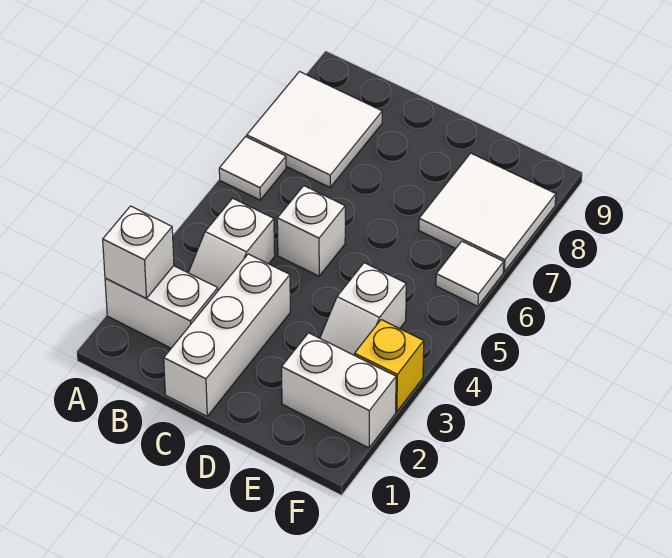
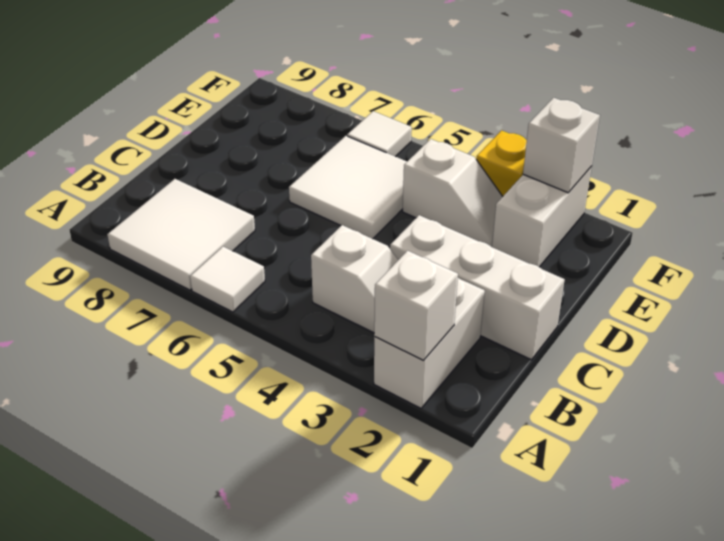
white brick C5 level 1 -> white brick F2 level 2
white tile E7:F8 level 1 -> white tile D5:E6 level 1

